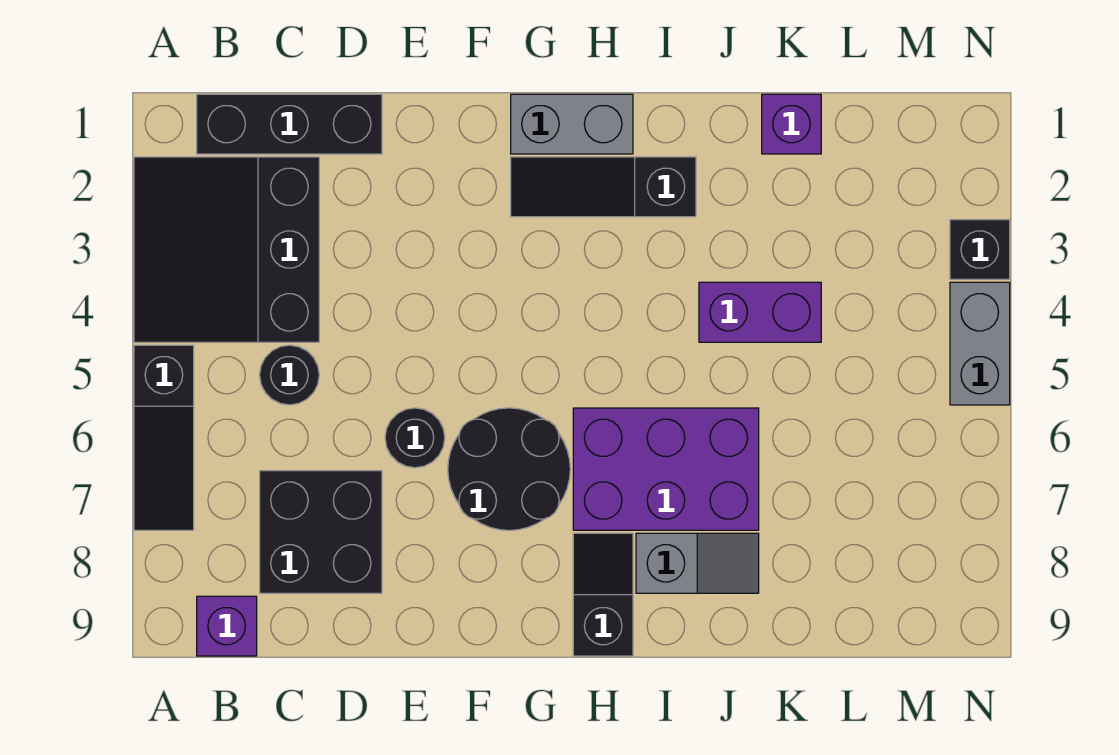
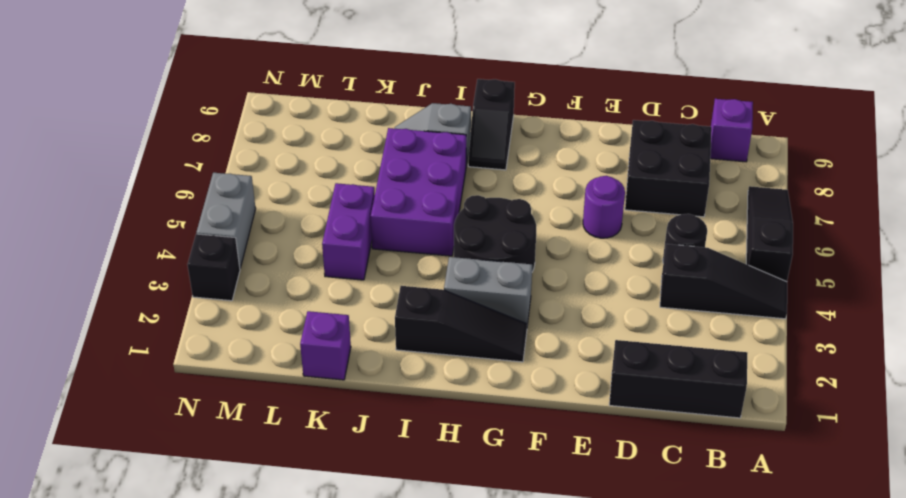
black slope A2:C4 level 1 top C -> black slope A4:C4 level 1 top C
black round brick E6 level 1 -> purple round brick E6 level 1
black round brick F6:G7 level 1 -> black round brick G4:H5 level 1
grey brick G1:H1 level 1 -> grey brick G3:H3 level 1
purple brick H6:J7 level 1 -> purple brick I5:J7 level 1
purple brick J4:K4 level 1 -> purple brick K4:K5 level 1

